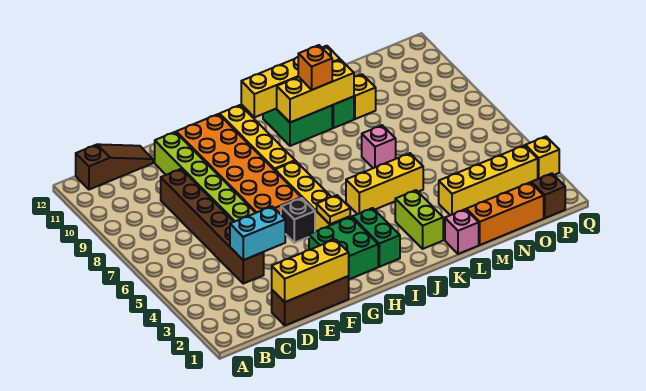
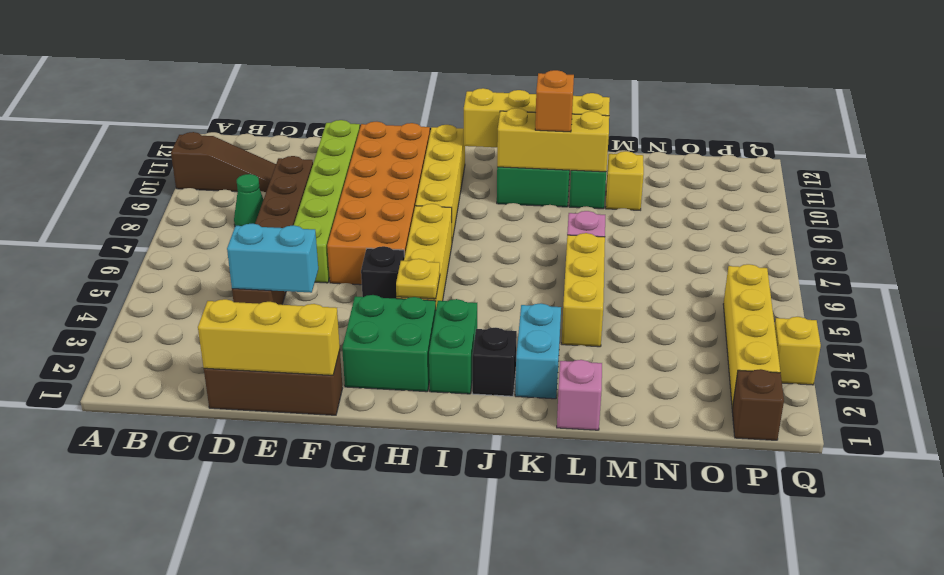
brown slope B12:D12 level 1 top B -> brown slope A10:C10 level 1 top A
none -> green cone C8 level 1
none -> black brick J2 level 1
yellow brick J5:L5 level 1 -> yellow brick L4:L6 level 1
lime brick K2:K3 level 1 -> cyan brick K2:K3 level 1
orange brick M1:O1 level 1 -> none
yellow brick M3:P3 level 1 -> yellow brick P2:P5 level 1

